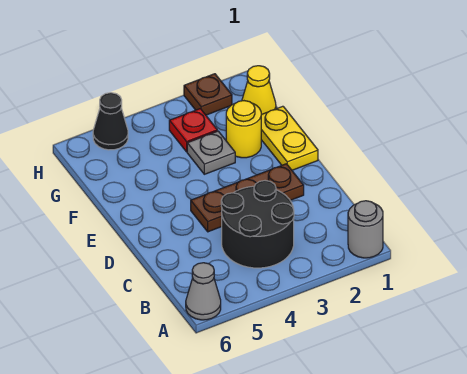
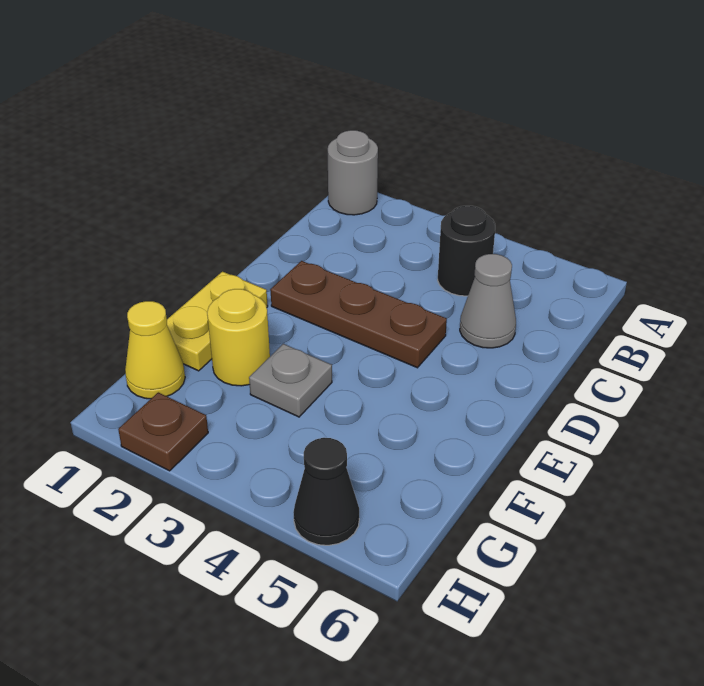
grey cone A6 level 1 -> grey cone C5 level 1
black round brick B3:C4 level 1 -> black round brick B4 level 1
red plate G3 level 1 -> none

